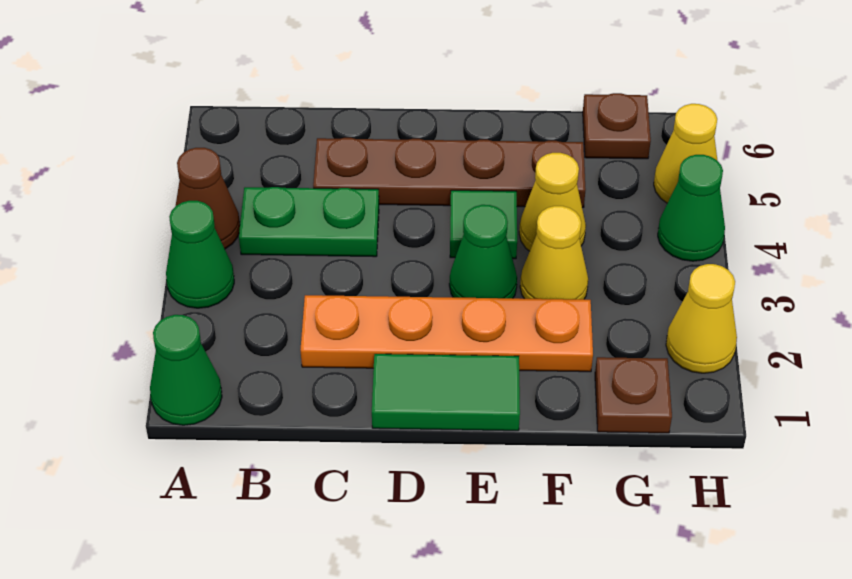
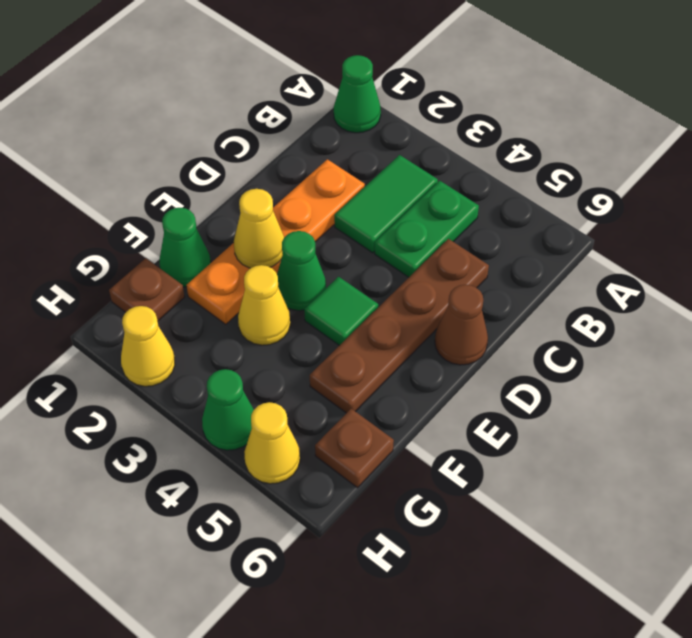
green cone A3 level 1 -> green cone F1 level 1
brown cone A4 level 1 -> brown cone D6 level 1
green tile D1:E1 level 1 -> green tile B3:C3 level 1
yellow cone F4 level 1 -> yellow cone E2 level 2

